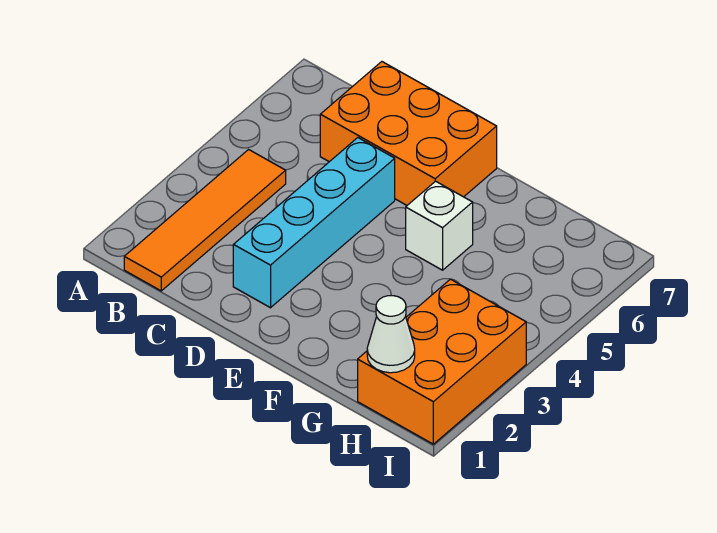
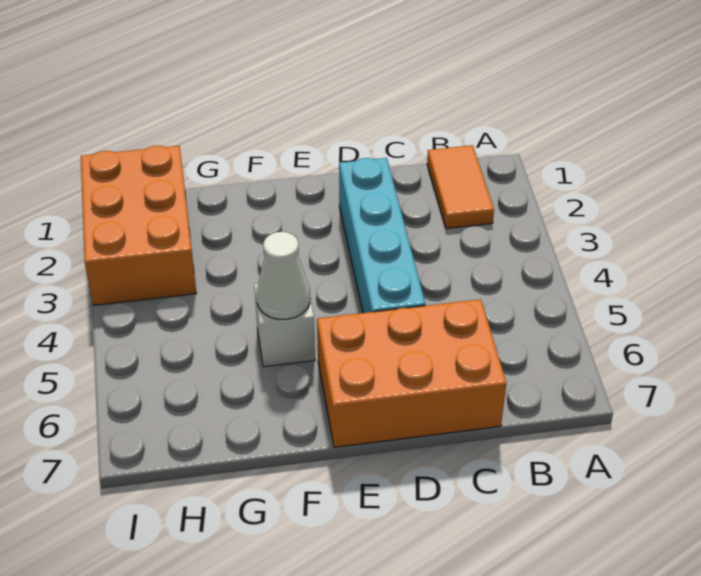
orange tile B1:B4 level 1 -> orange tile B1:B2 level 1
white cone H1 level 2 -> white cone F5 level 2

